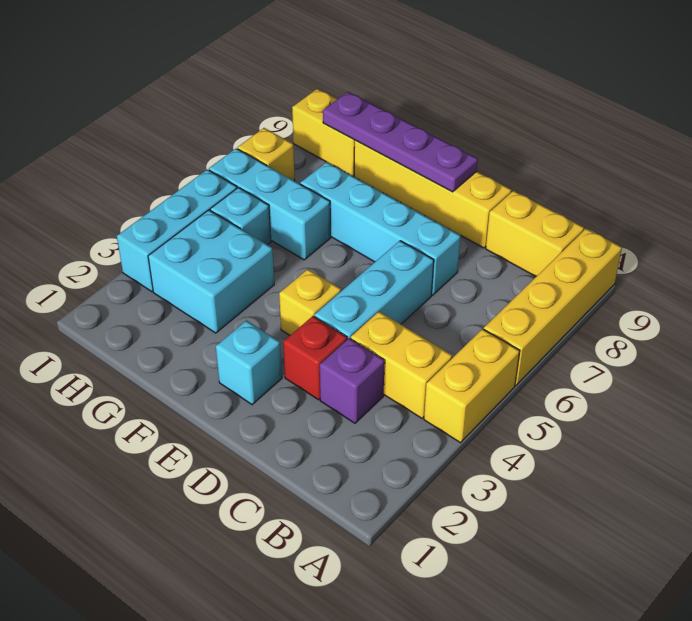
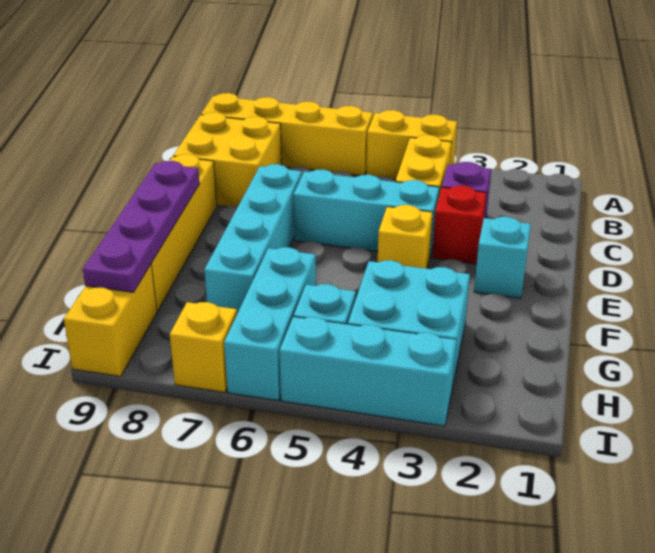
yellow brick B9:C9 level 1 -> yellow brick B8:C9 level 1

